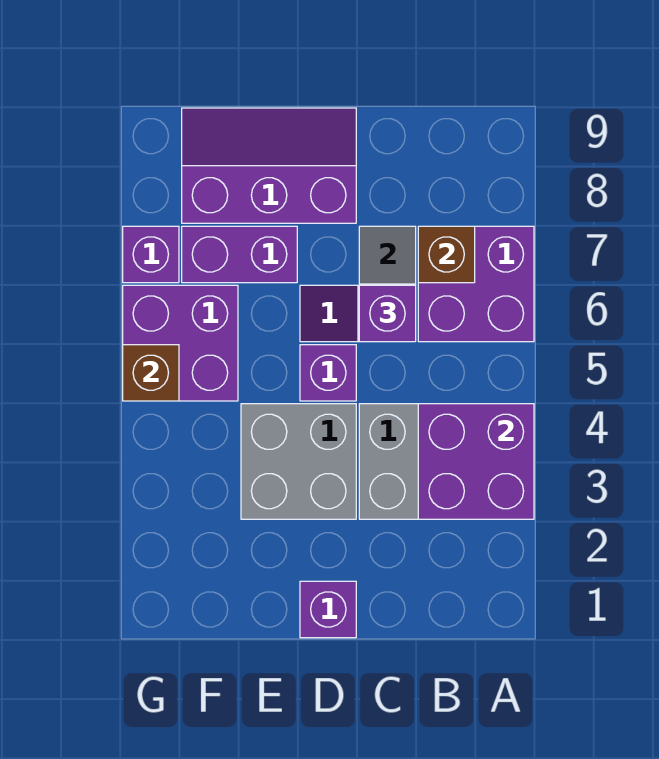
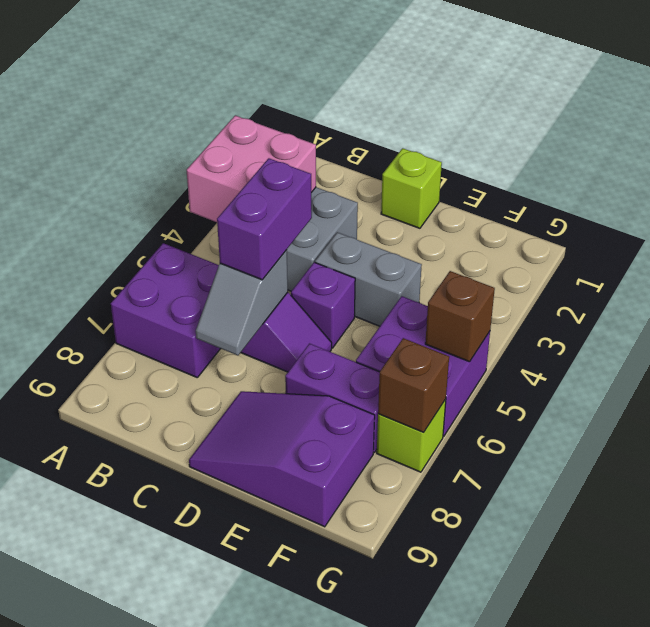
purple brick A3:B4 level 2 -> pink brick A3:B4 level 2
brown brick B7 level 2 -> brown brick G7 level 2
purple brick C6 level 3 -> purple brick C5:C6 level 3
purple brick D1 level 1 -> lime brick D1 level 1
grey brick D3:E4 level 1 -> grey brick D4:E4 level 1
purple slope D8:F9 level 1 top 8 -> purple slope D8:F9 level 1 top F
purple brick G7 level 1 -> lime brick G7 level 1

